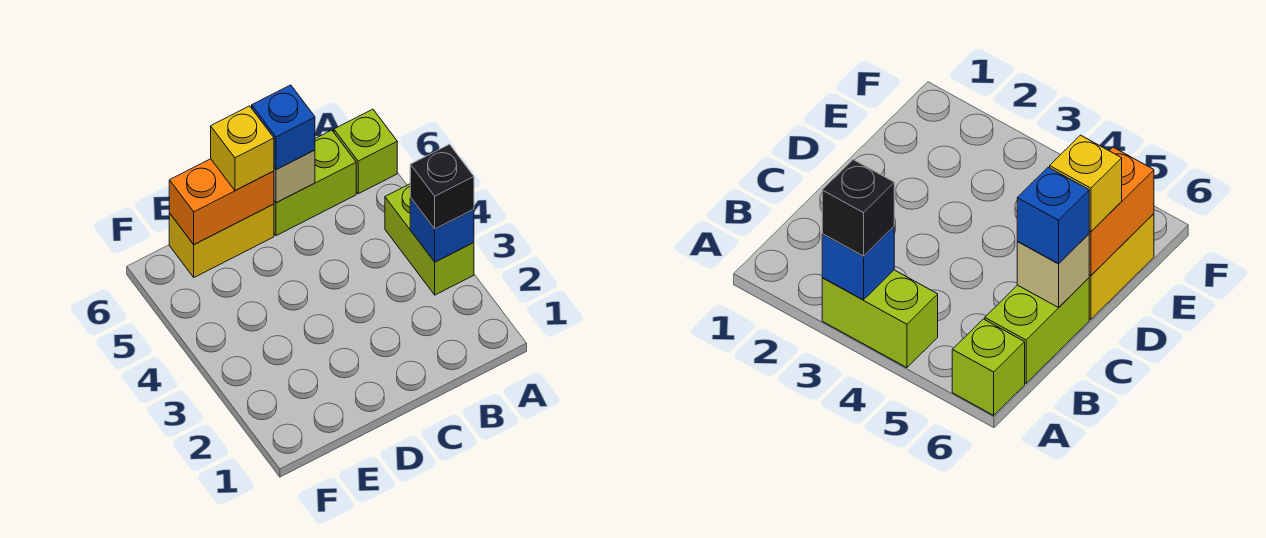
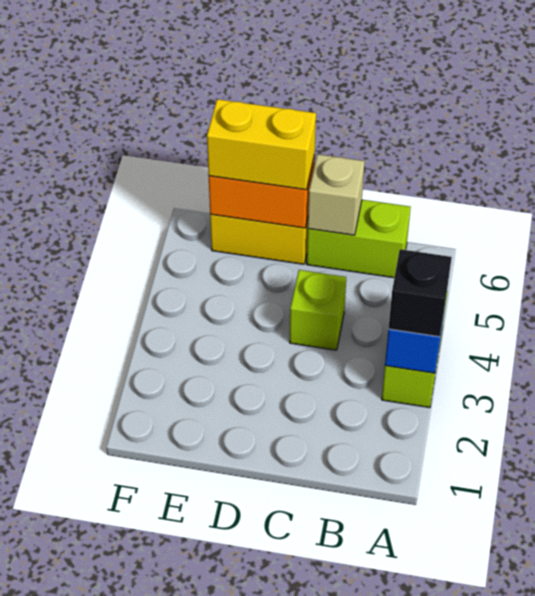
lime brick A6 level 1 -> lime brick C4 level 1
blue brick C6 level 3 -> none
yellow brick D6 level 3 -> yellow brick D6:E6 level 3

